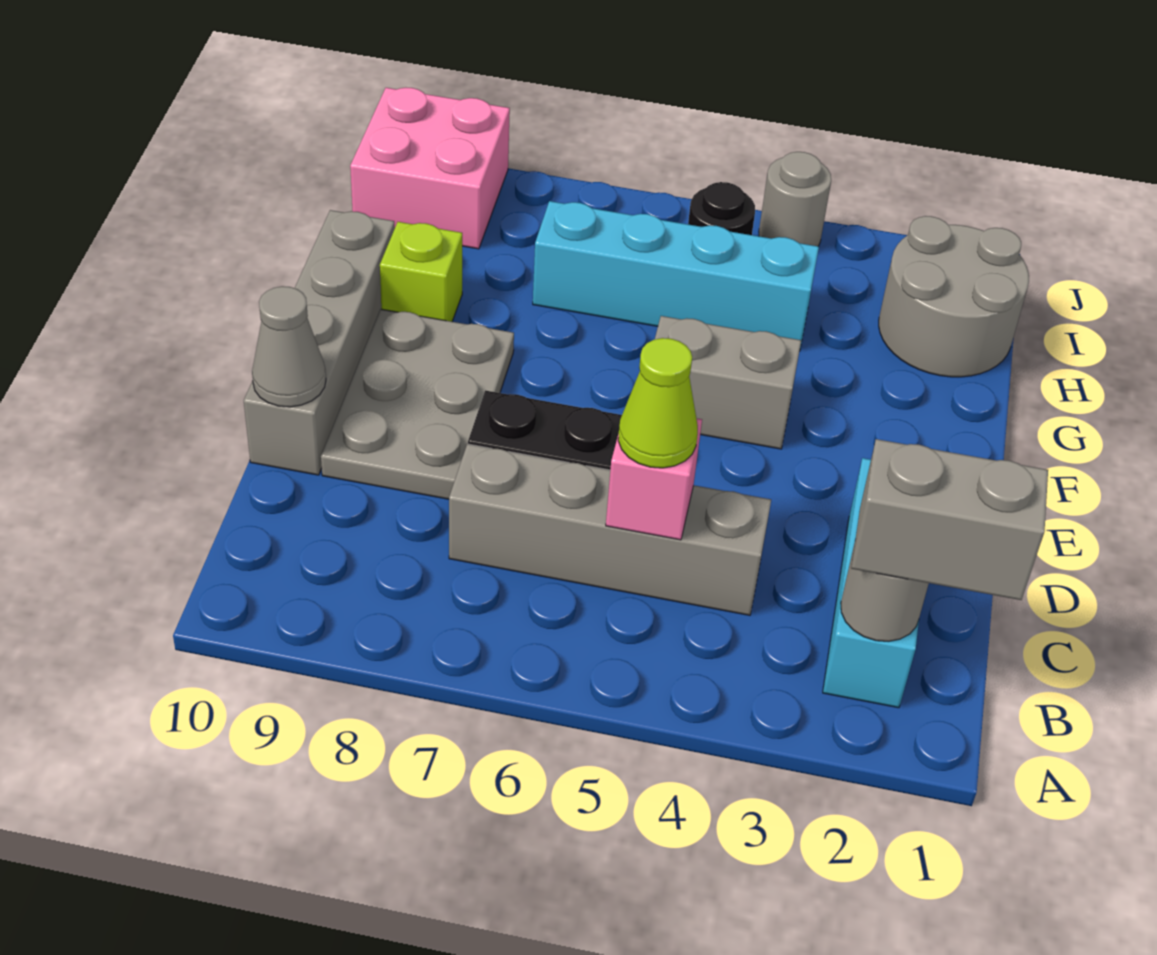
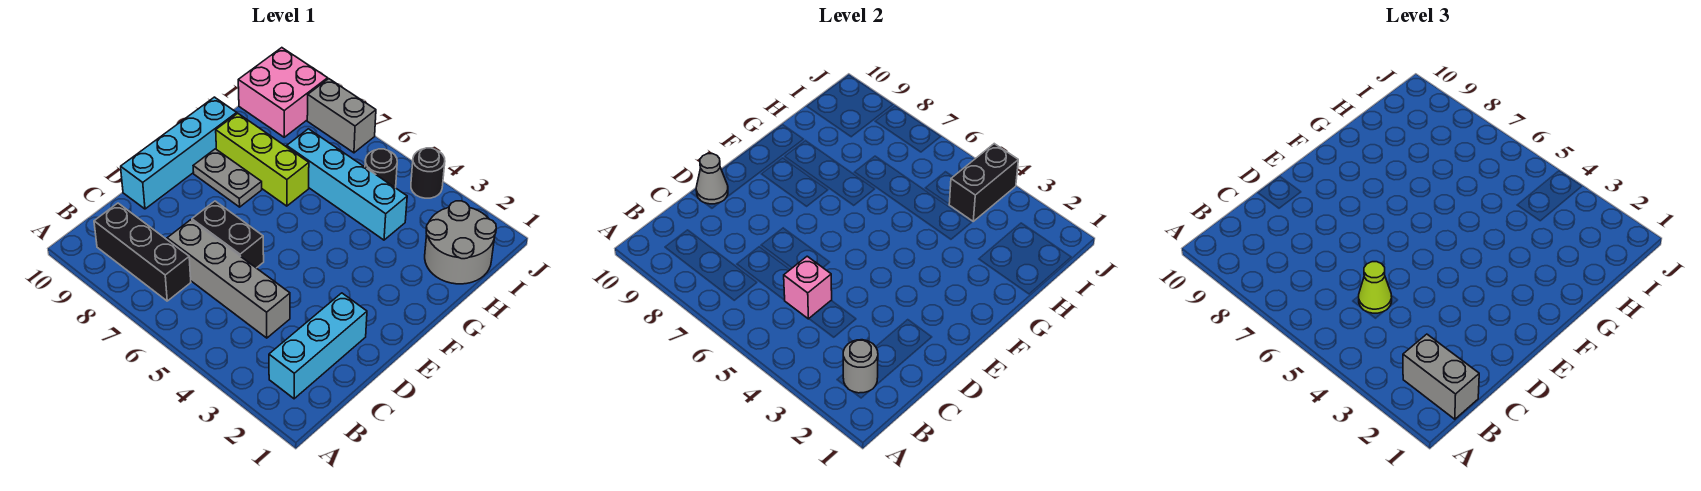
none -> black brick B7:B9 level 1
grey plate D8:F9 level 1 -> grey plate F8:F9 level 1
grey brick D10:G10 level 1 -> cyan brick D10:G10 level 1
grey brick F4:F5 level 1 -> grey brick J7:J8 level 1
lime brick G9 level 1 -> lime brick G7:G9 level 1
none -> black brick I4:J4 level 2
grey round brick J4 level 1 -> black round brick J4 level 1

